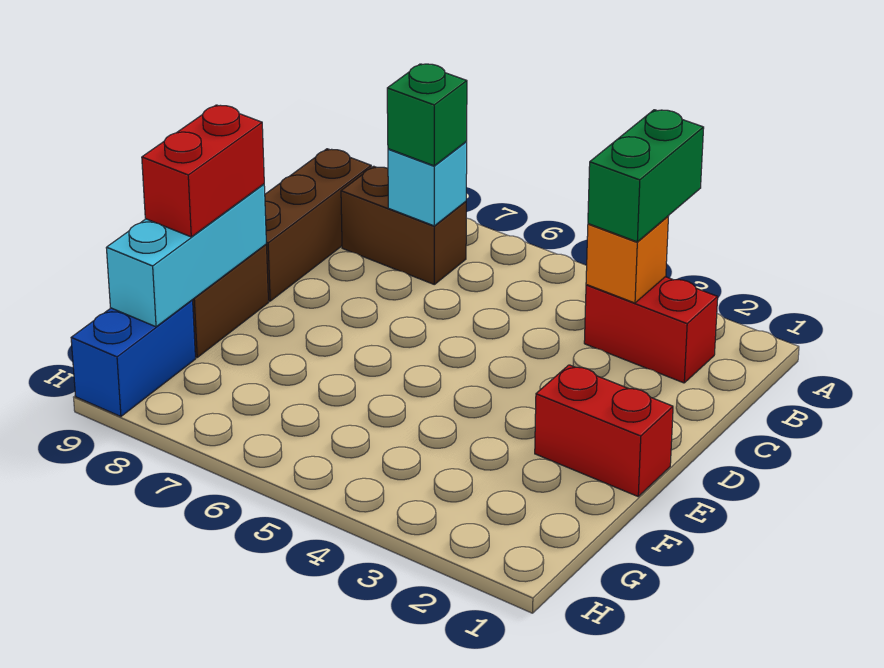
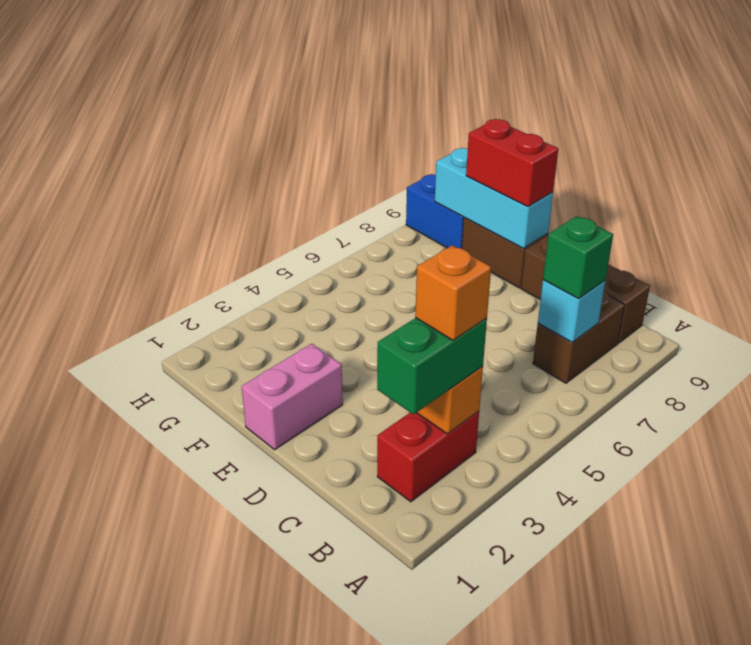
green brick A3:B3 level 3 -> green brick B2:B3 level 3
none -> orange brick B3 level 4
red brick E1:E2 level 1 -> pink brick E1:E2 level 1

